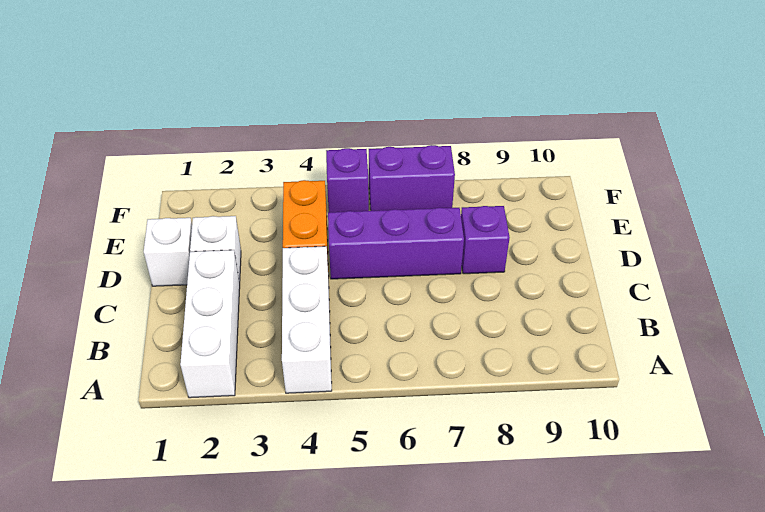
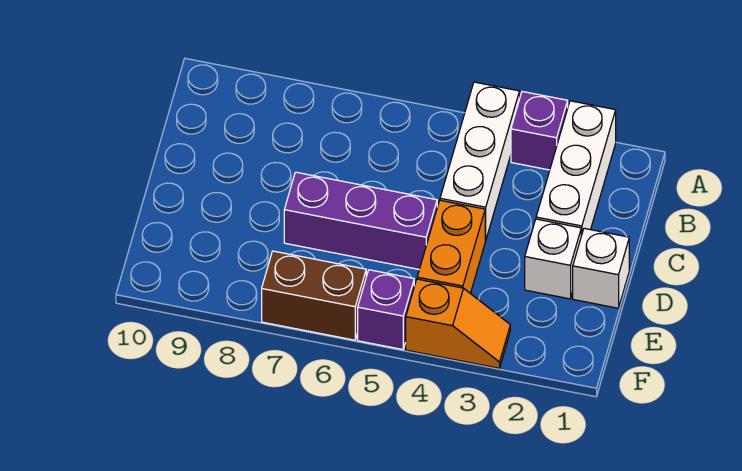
purple brick D8 level 1 -> purple brick A3 level 1
none -> orange slope F3:F4 level 1 top 4
purple brick F6:F7 level 1 -> brown brick F6:F7 level 1

